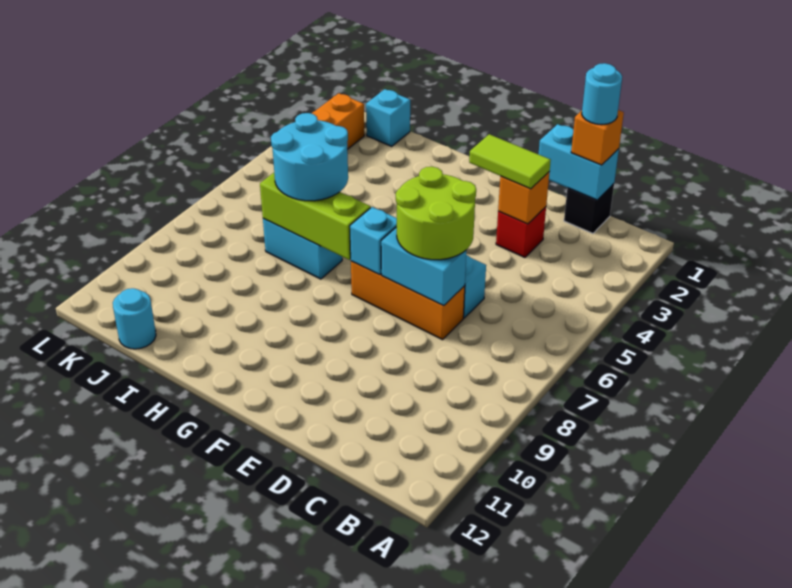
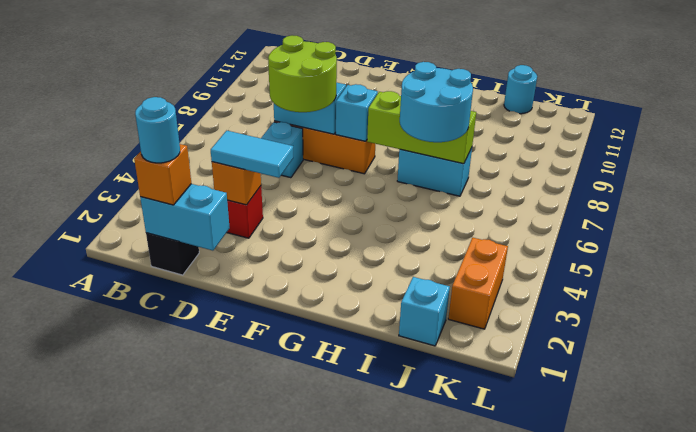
lime tile D3:E3 level 3 -> cyan tile D3:E3 level 3

